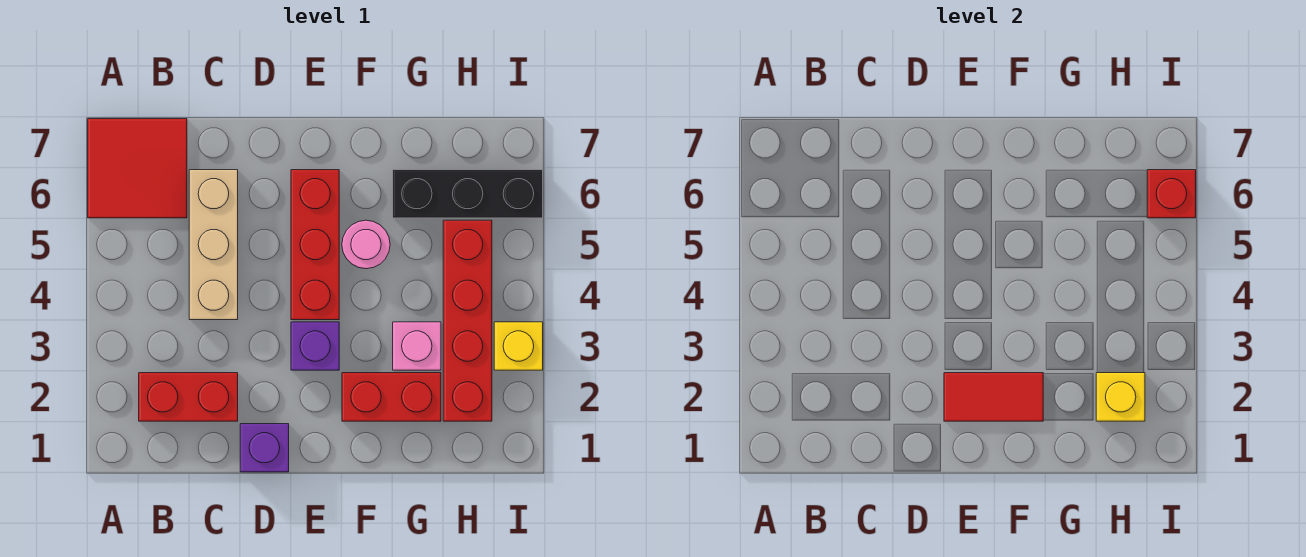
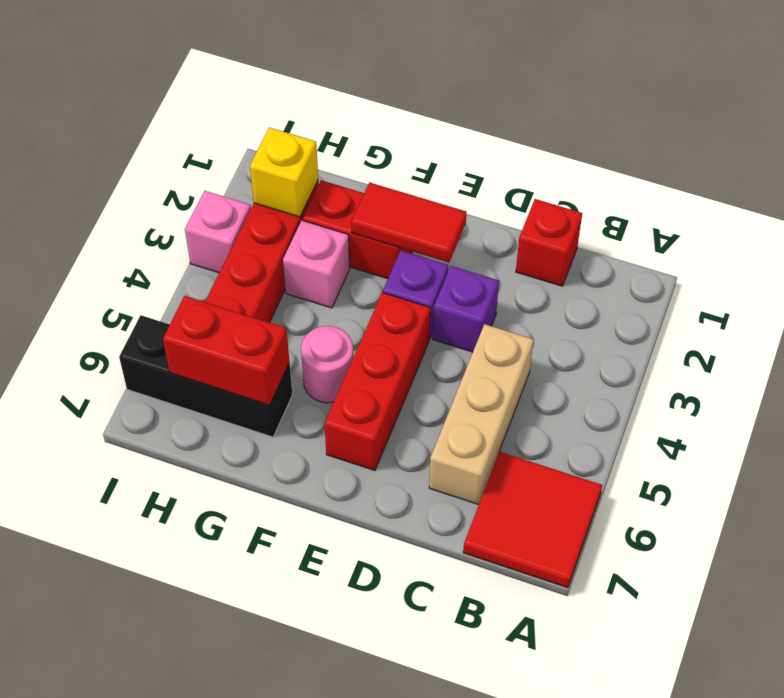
red brick B2:C2 level 1 -> red brick G6:H6 level 2
purple brick D1 level 1 -> purple brick D3 level 1
yellow brick I3 level 1 -> pink brick I3 level 1
red brick I6 level 2 -> red brick C1 level 1

